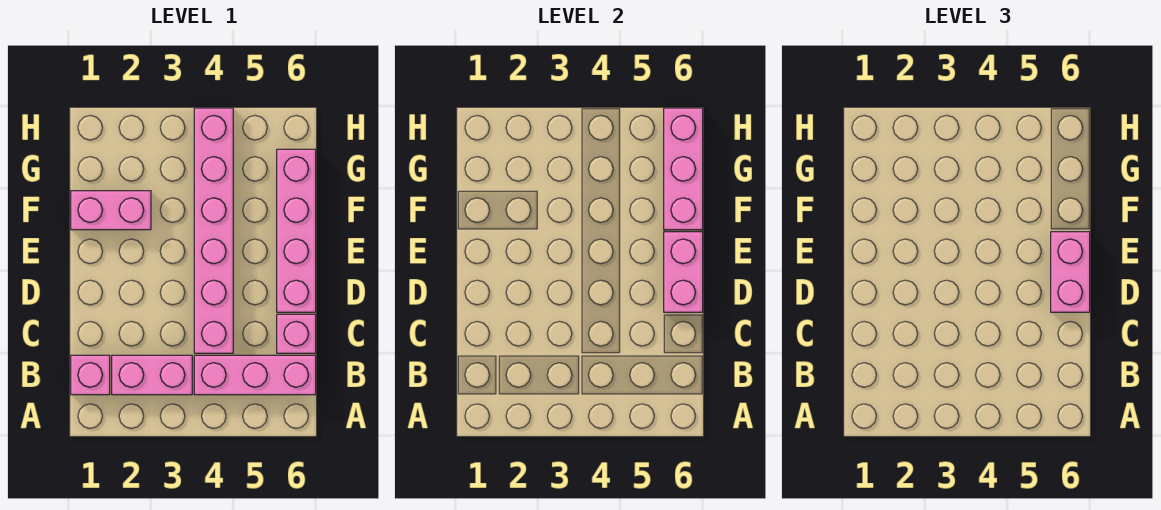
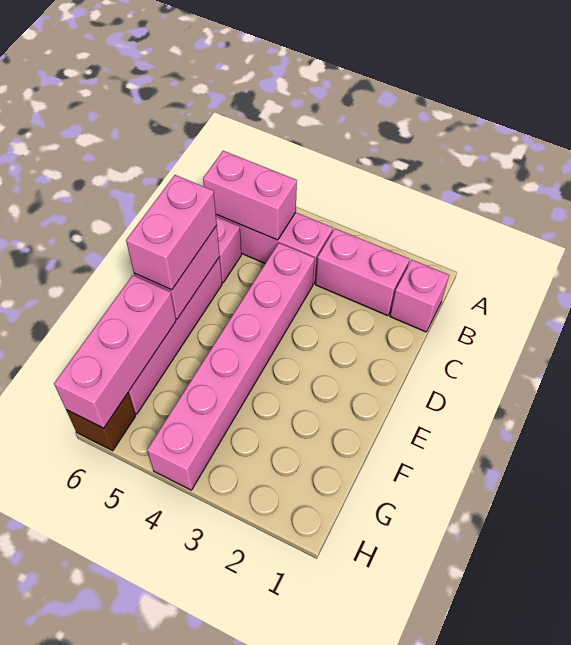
pink brick F1:F2 level 1 -> pink brick B5:B6 level 2
none -> brown brick H6 level 1

